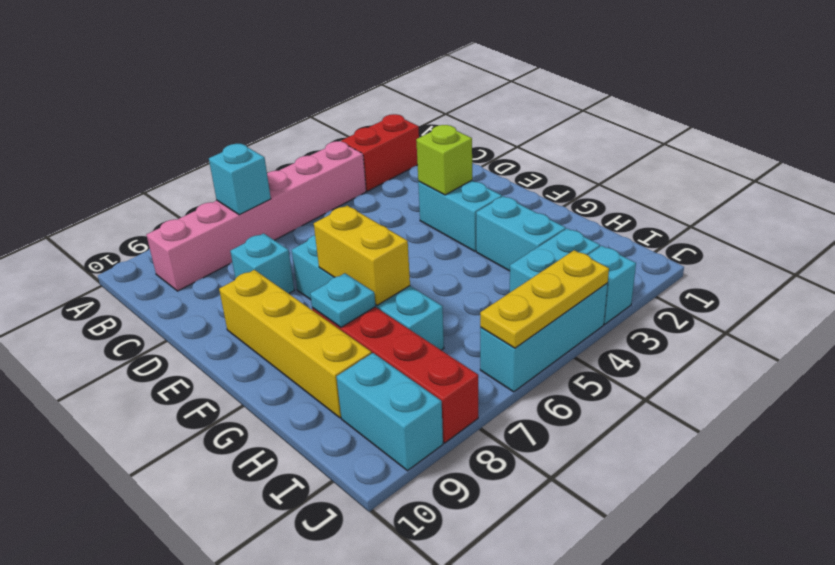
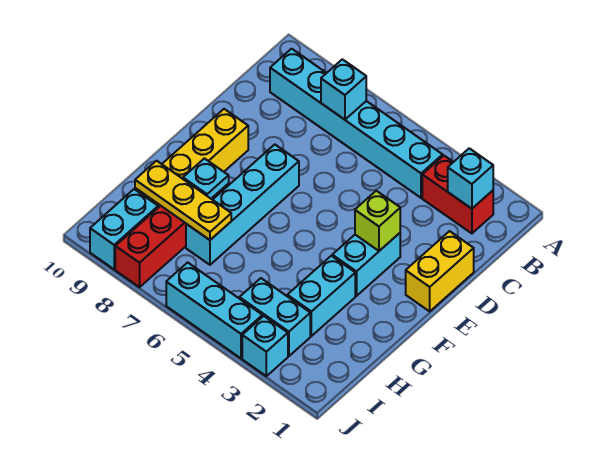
pink brick B4:B9 level 1 -> cyan brick B4:B9 level 1
cyan brick D8 level 1 -> cyan brick B2 level 2
yellow brick F7:G7 level 2 -> yellow brick D1:E1 level 1
yellow plate J4:J6 level 2 -> yellow plate H7:H9 level 2

